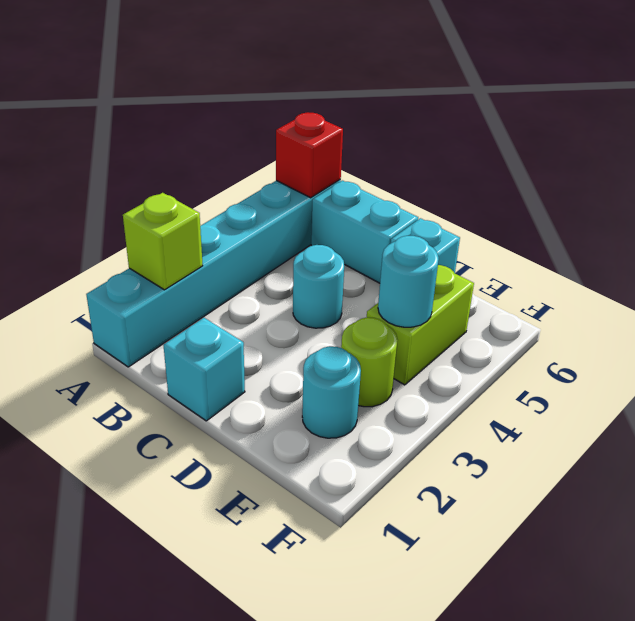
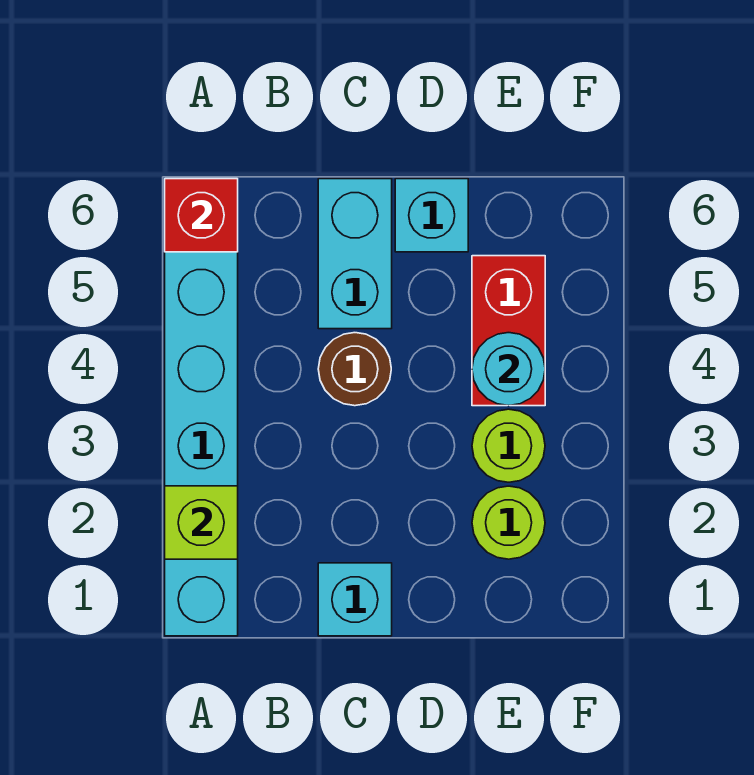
cyan brick B6:C6 level 1 -> cyan brick C5:C6 level 1
cyan round brick C4 level 1 -> brown round brick C4 level 1
cyan round brick E2 level 1 -> lime round brick E2 level 1
lime brick E4:E5 level 1 -> red brick E4:E5 level 1

